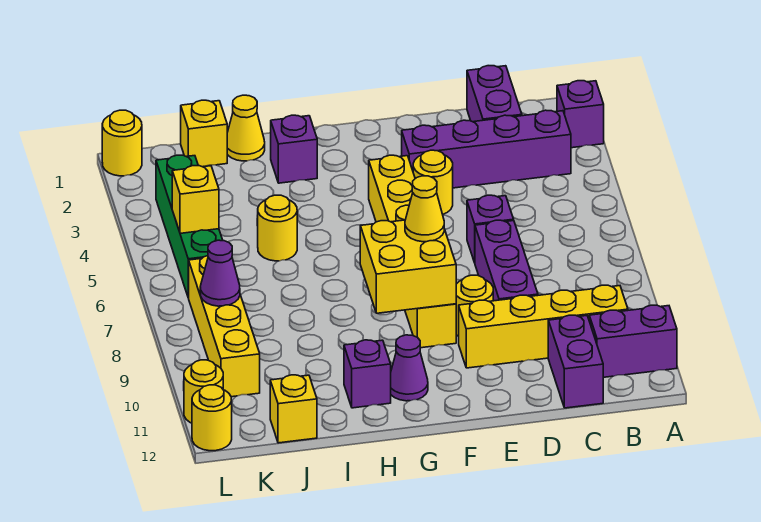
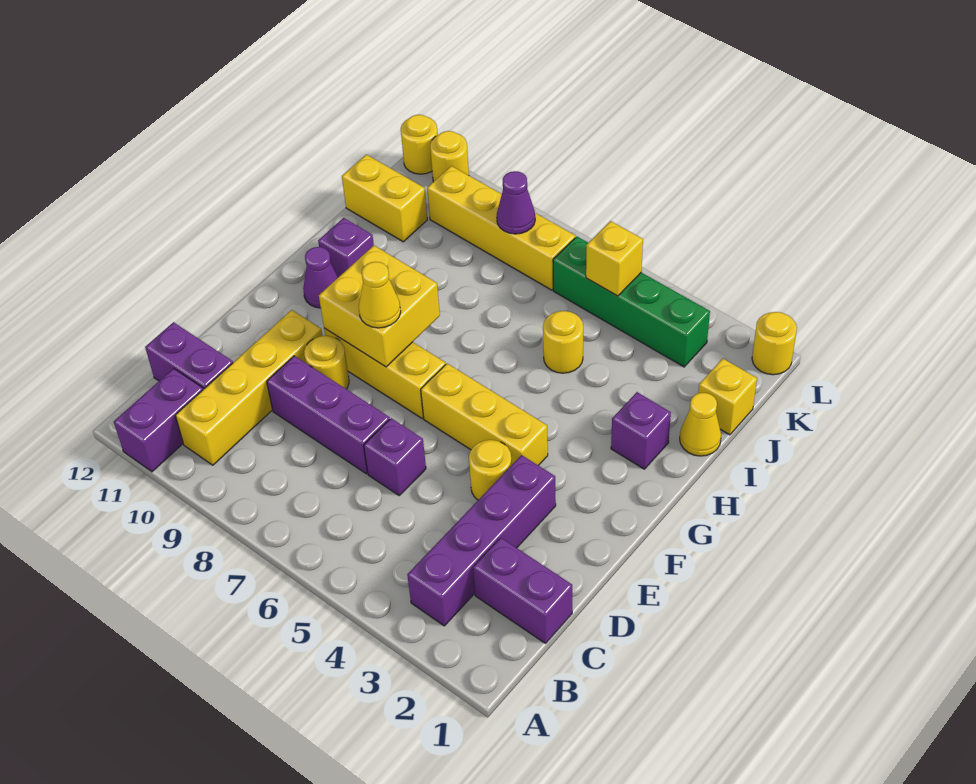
purple brick A2 level 1 -> none
yellow brick J12 level 1 -> yellow brick J11:J12 level 1

